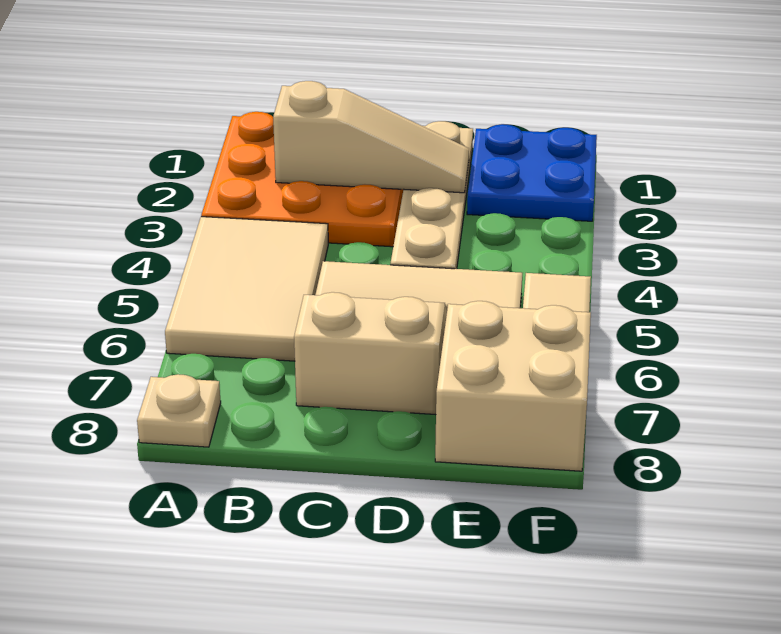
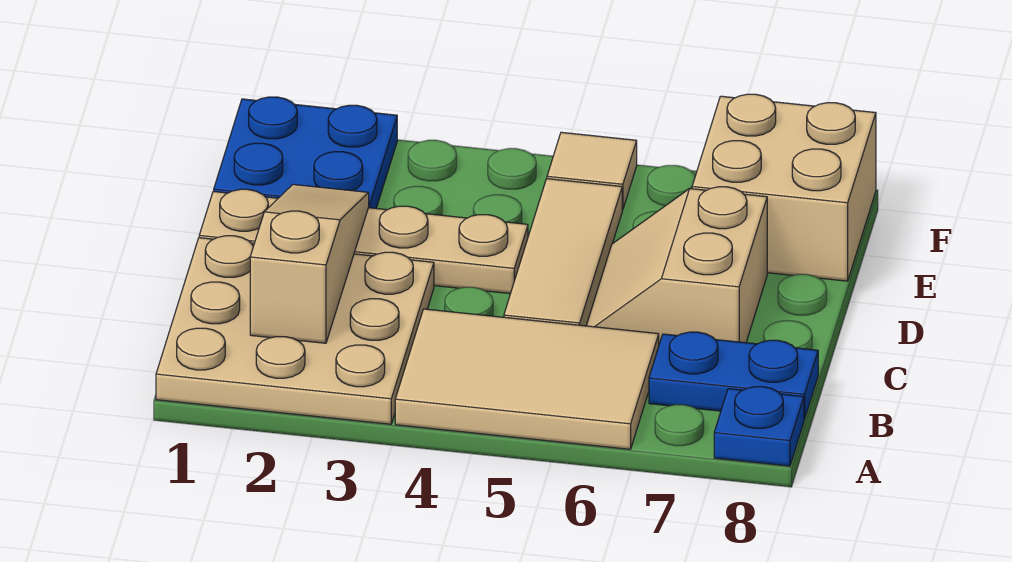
orange plate A1:C3 level 1 -> tan plate A1:C3 level 1
tan plate A8 level 1 -> blue plate A8 level 1
none -> blue plate B7:B8 level 1

